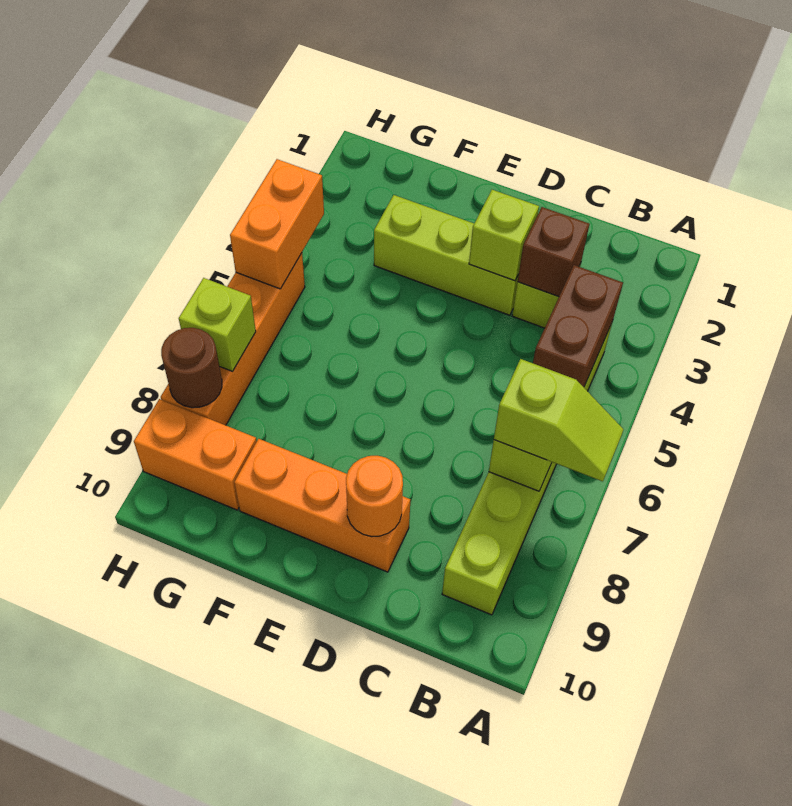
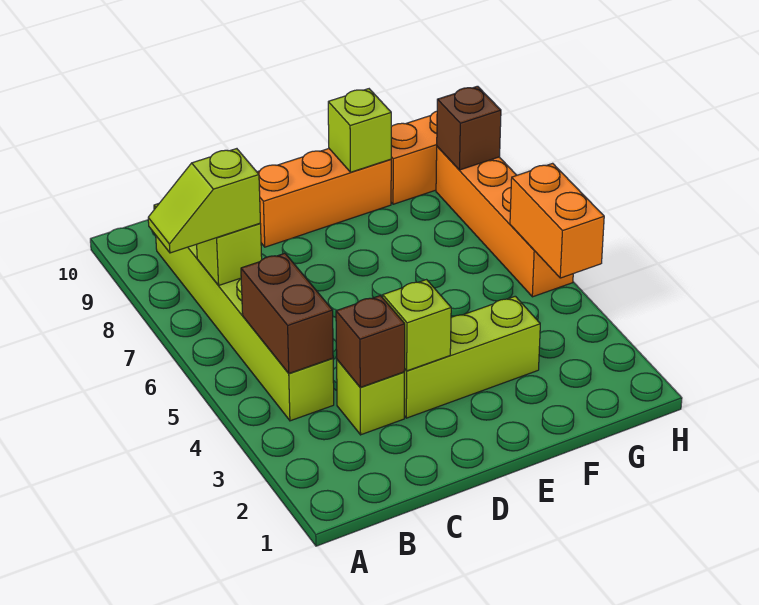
orange round brick D9 level 2 -> none
lime brick H7 level 2 -> lime brick F9 level 2
brown round brick H8 level 2 -> brown brick H8 level 2

